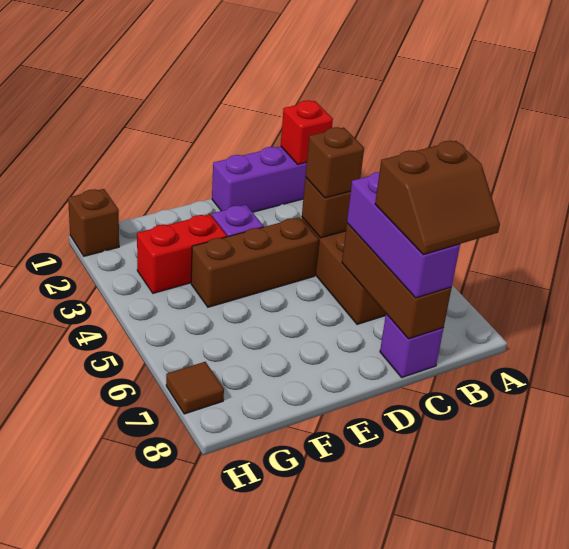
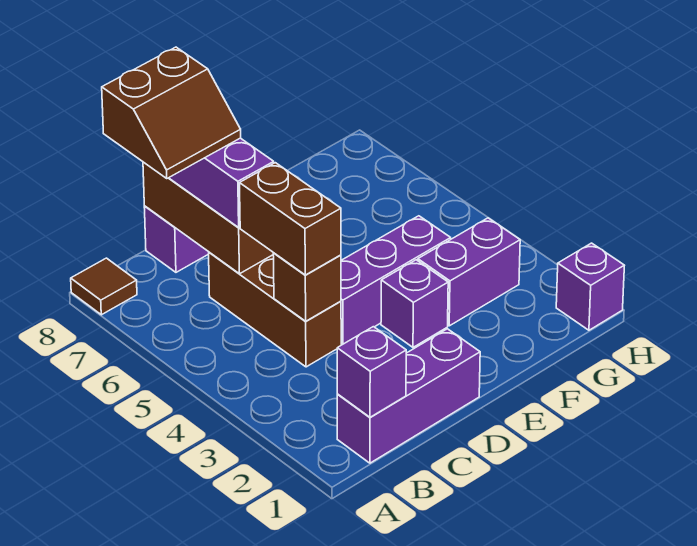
red brick B1 level 2 -> purple brick B1 level 2
brown slope B7:C8 level 4 top 7 -> brown slope B7:C8 level 4 top 8
brown brick C4 level 3 -> brown brick C4:C5 level 3
brown brick D4:F4 level 1 -> purple brick D4:F4 level 1
red brick F3:G3 level 1 -> purple brick F3:G3 level 1
brown brick H1 level 1 -> purple brick H1 level 1
brown tile H7 level 1 -> brown tile A8 level 1

